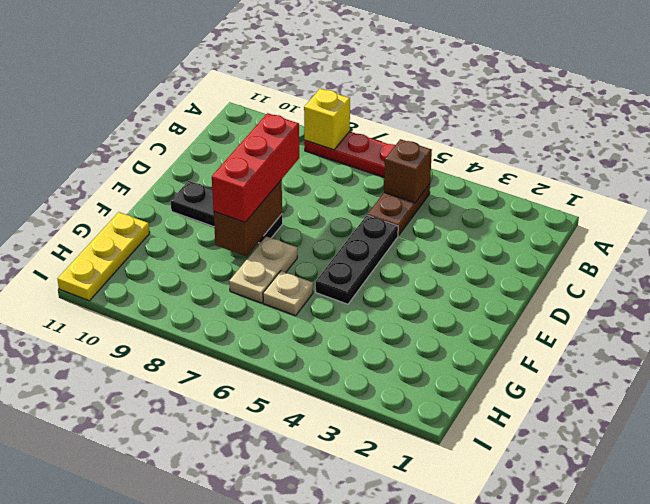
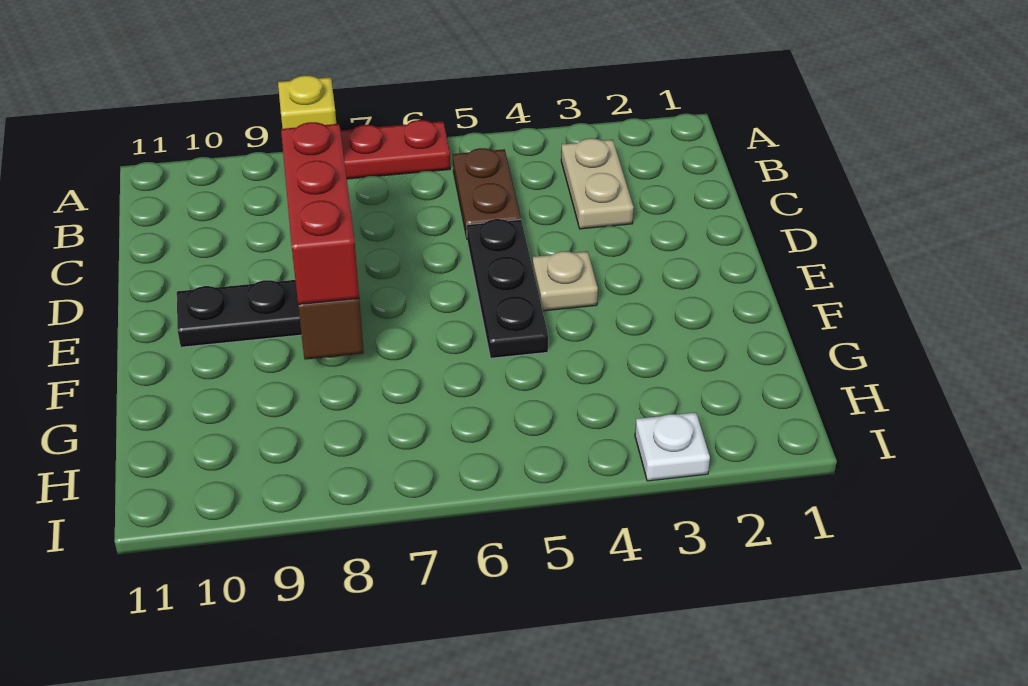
brown brick B5 level 2 -> none
tan plate F7:G7 level 1 -> tan plate B3:C3 level 1
tan plate G6 level 1 -> tan plate E4 level 1
yellow plate G11:I11 level 1 -> none
none -> white plate I3 level 1

